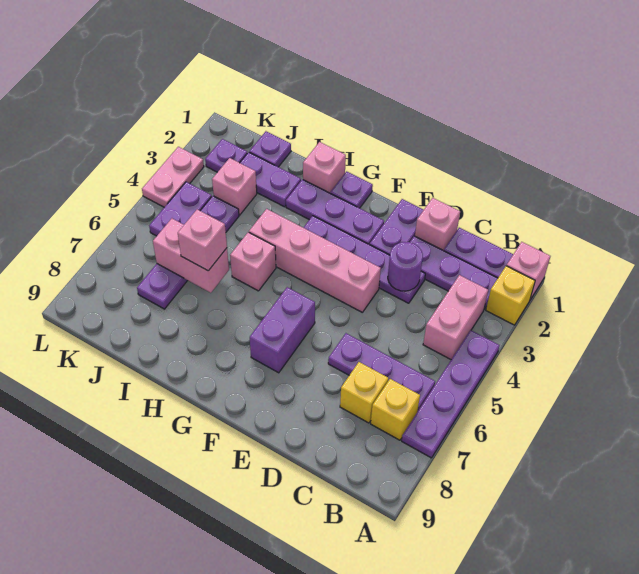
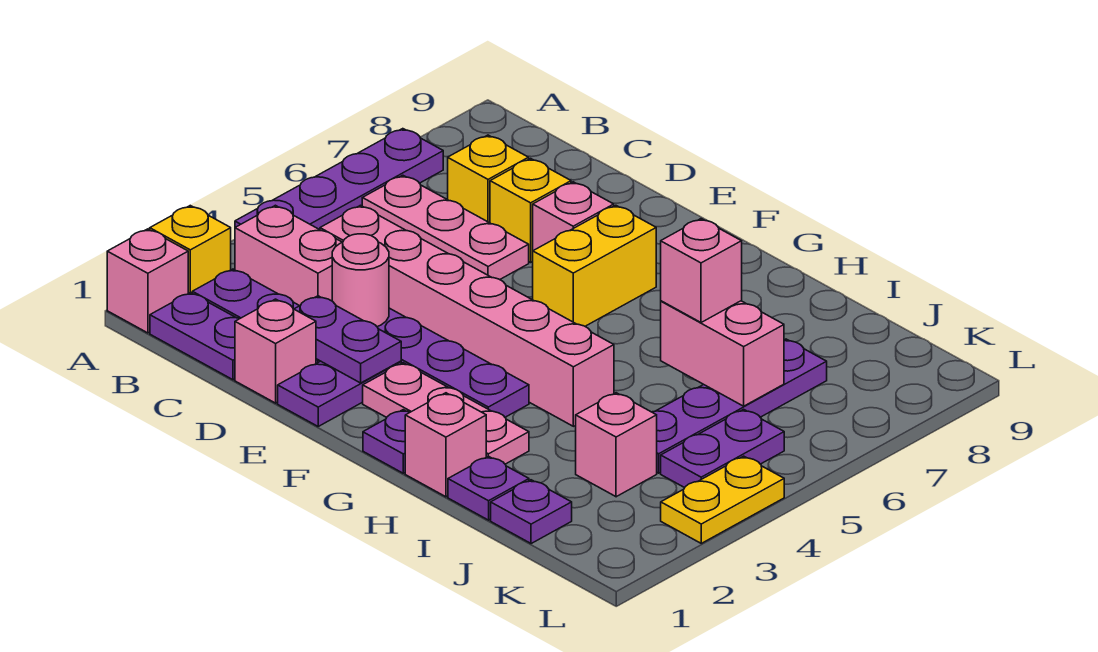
pink brick B3:B4 level 1 -> pink brick B3:C3 level 1
purple plate B6:D6 level 1 -> pink plate B6:D6 level 1
yellow brick B7 level 1 -> yellow brick D7 level 1
purple round brick D3 level 2 -> pink round brick D3 level 2
pink brick E4:H4 level 1 -> pink brick C4:H4 level 1
purple plate F2:H2 level 1 -> pink plate F2:H2 level 1
purple brick F6:F7 level 1 -> yellow brick F6:F7 level 1
pink brick H5 level 1 -> pink brick E7 level 1
purple plate I2:J2 level 1 -> purple plate D2:E2 level 2
purple plate K2 level 1 -> purple plate I1 level 1
pink plate L3:L4 level 1 -> yellow plate L3:L4 level 1

